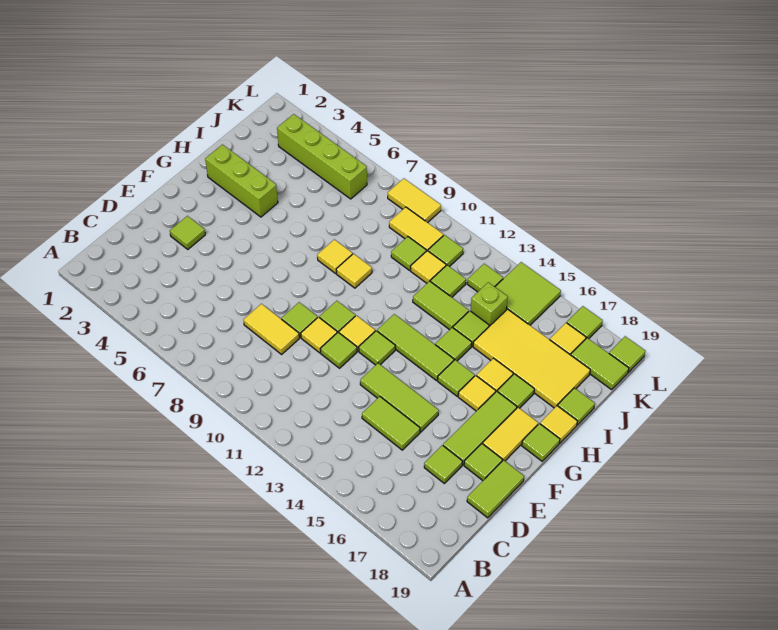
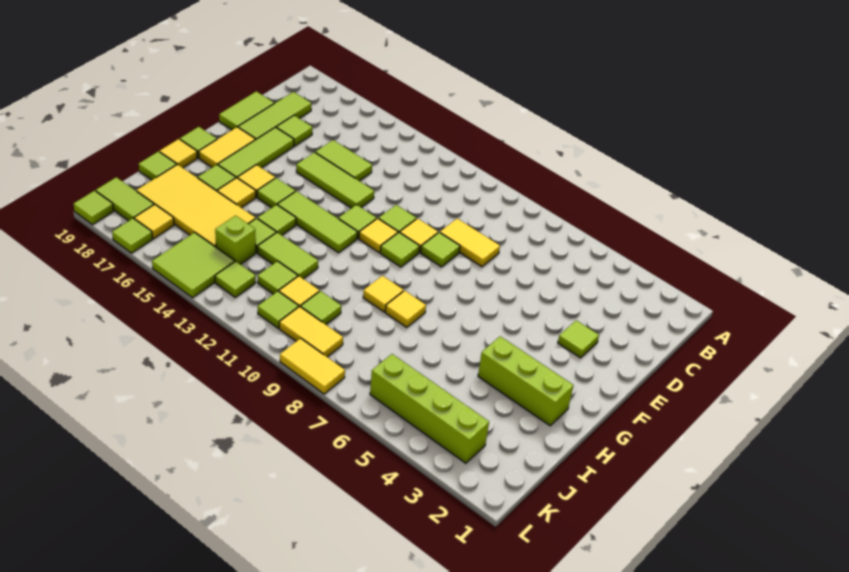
lime tile E18 level 1 -> lime tile C18:E18 level 1

